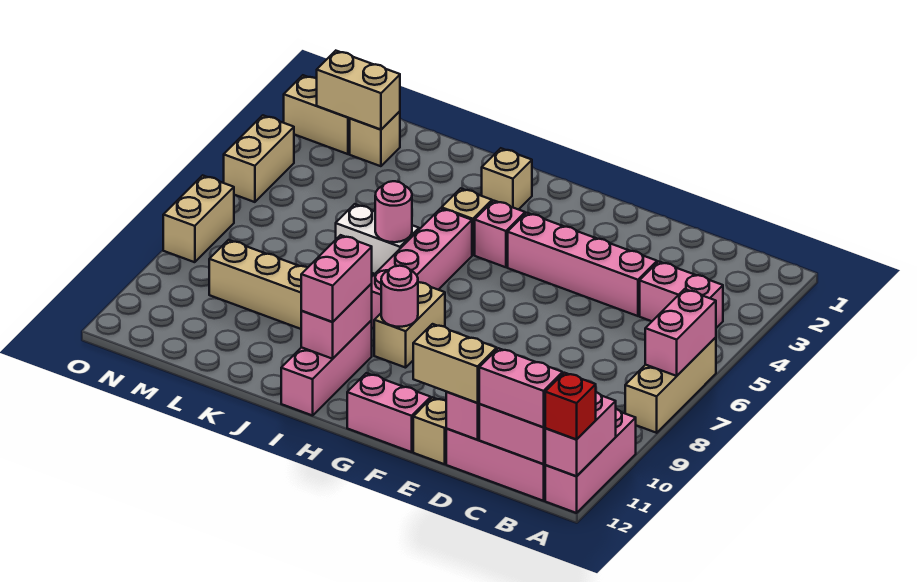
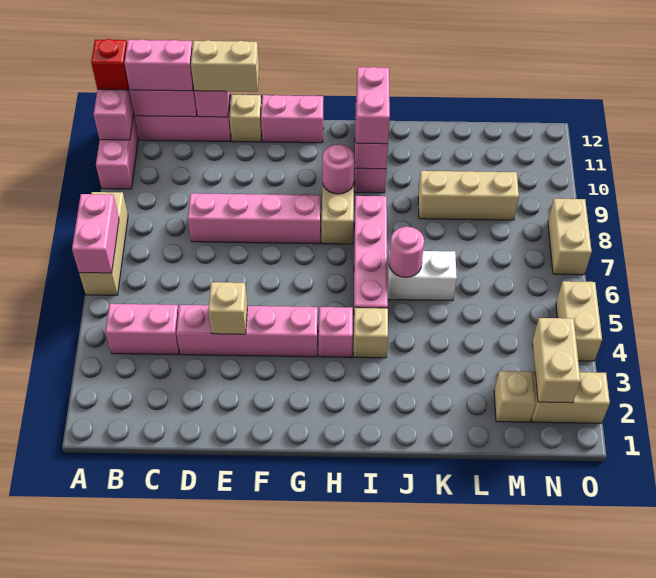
none -> pink brick D8:G8 level 1
tan brick I2 level 1 -> tan brick E4 level 2
tan brick M2:N2 level 2 -> tan brick N2:N3 level 2

